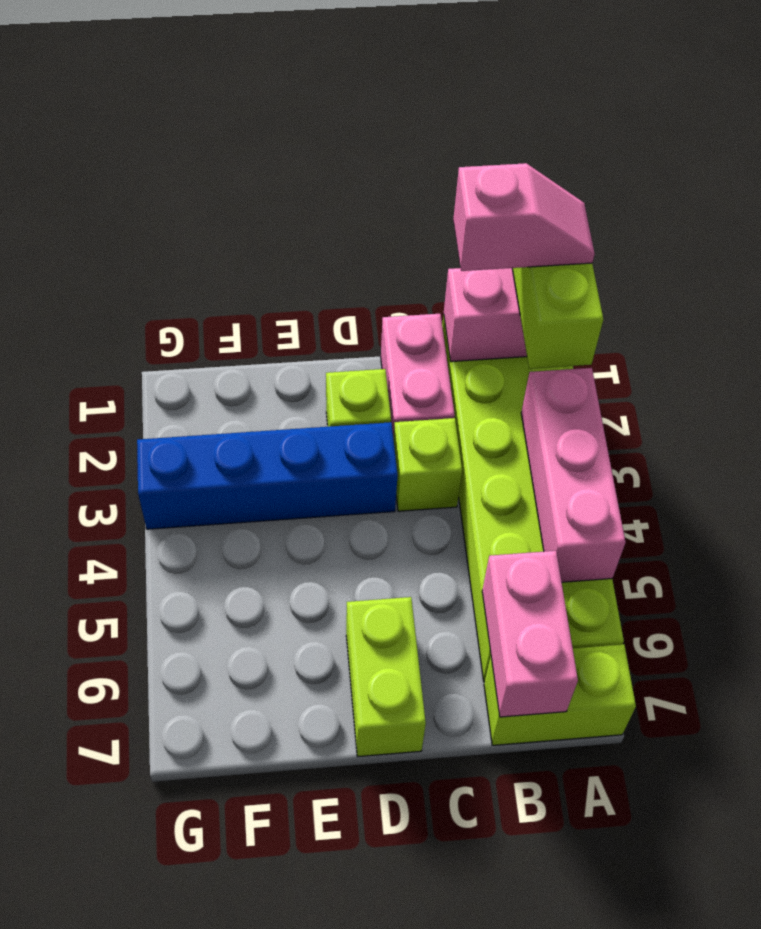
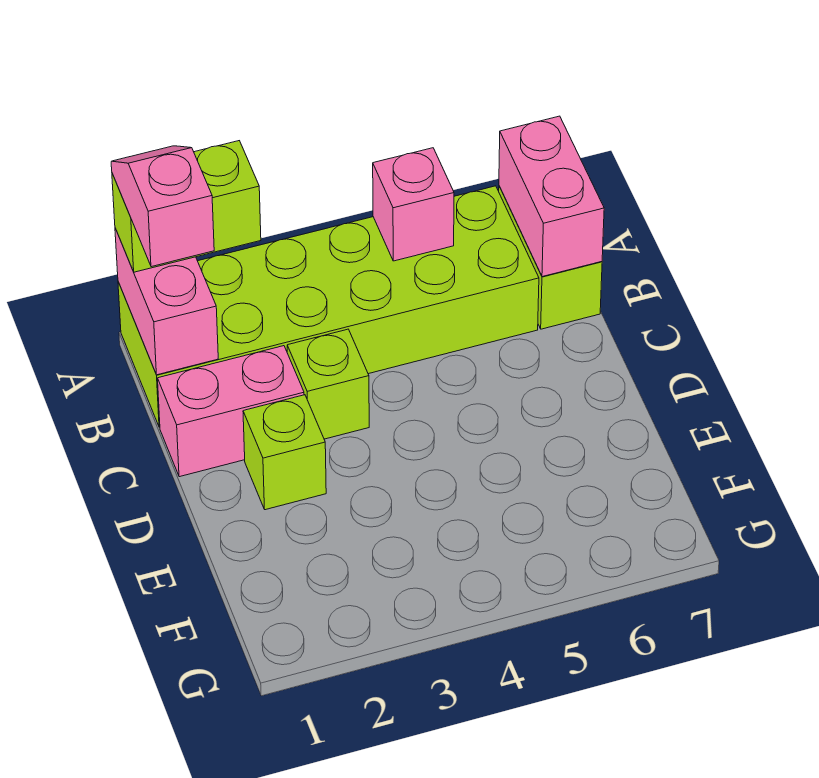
pink brick A3:A5 level 2 -> pink brick A5 level 2
pink brick B6:B7 level 2 -> pink brick A7:B7 level 2
blue brick D3:G3 level 1 -> none
lime brick D6:D7 level 1 -> none

